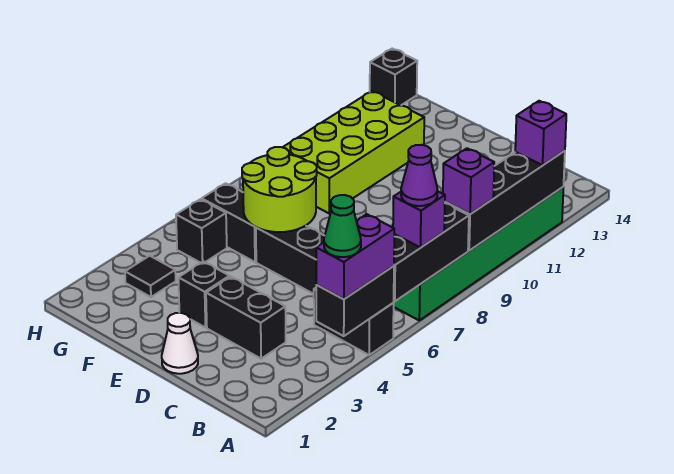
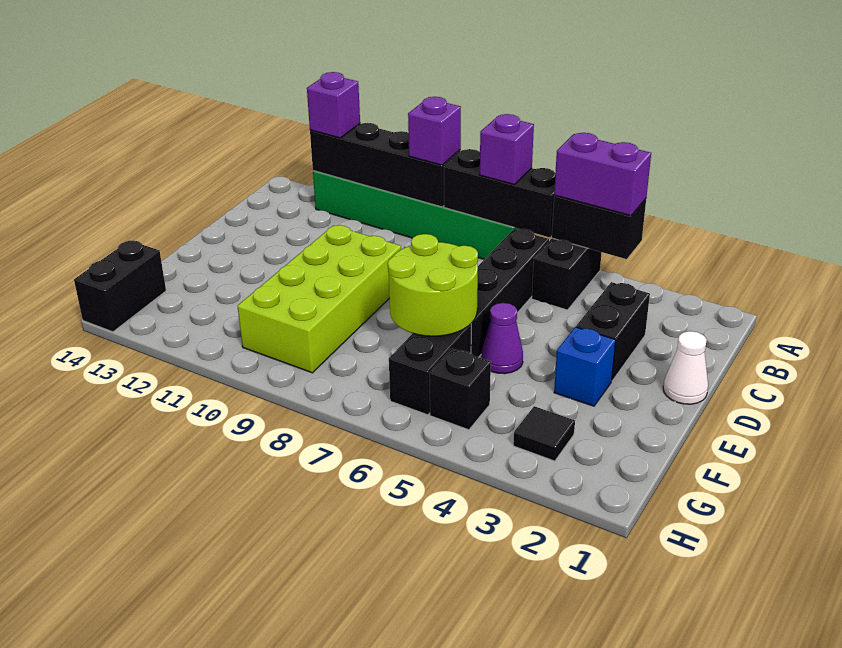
green cone A4 level 4 -> none
purple cone A7 level 4 -> purple cone E5 level 1
black brick E3 level 1 -> blue brick E3 level 1
lime brick F9:G12 level 1 -> lime brick D9:G10 level 1
black brick H14 level 1 -> black brick G14:H14 level 1

